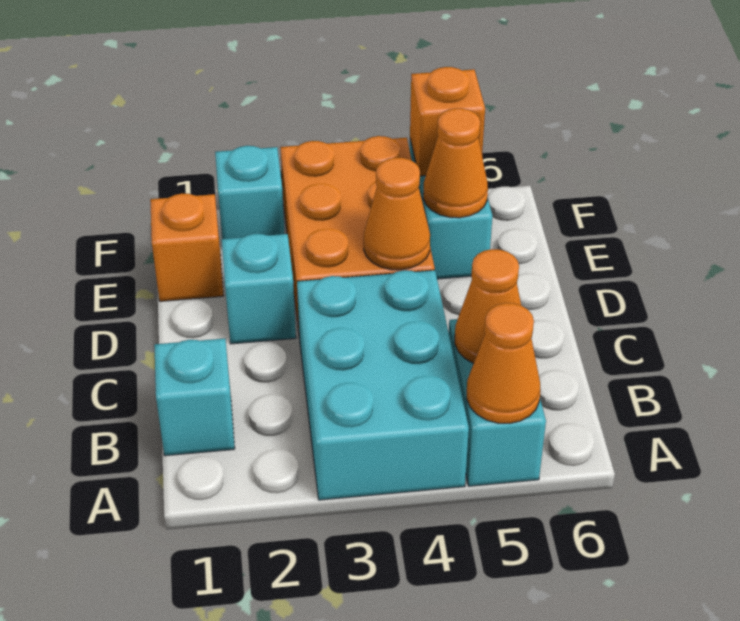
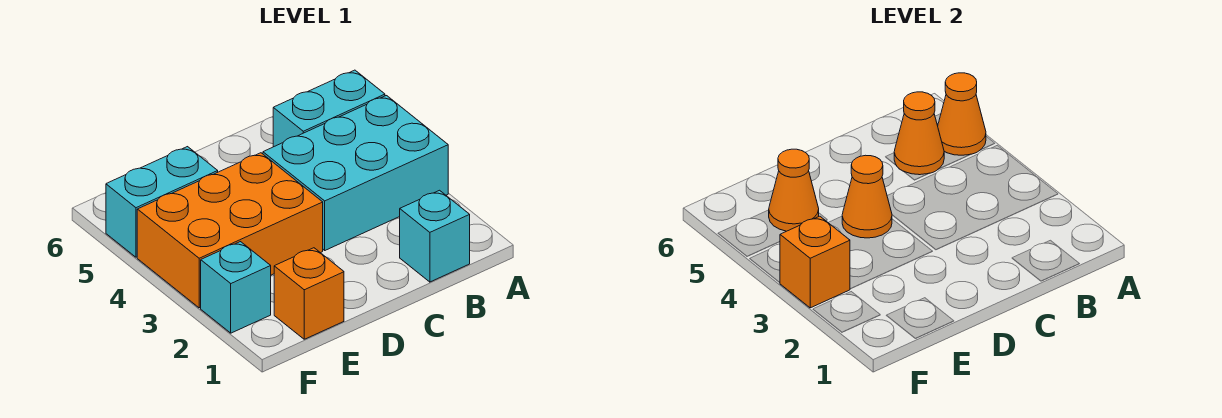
cyan brick D2 level 1 -> none
orange brick F5 level 2 -> orange brick F3 level 2

